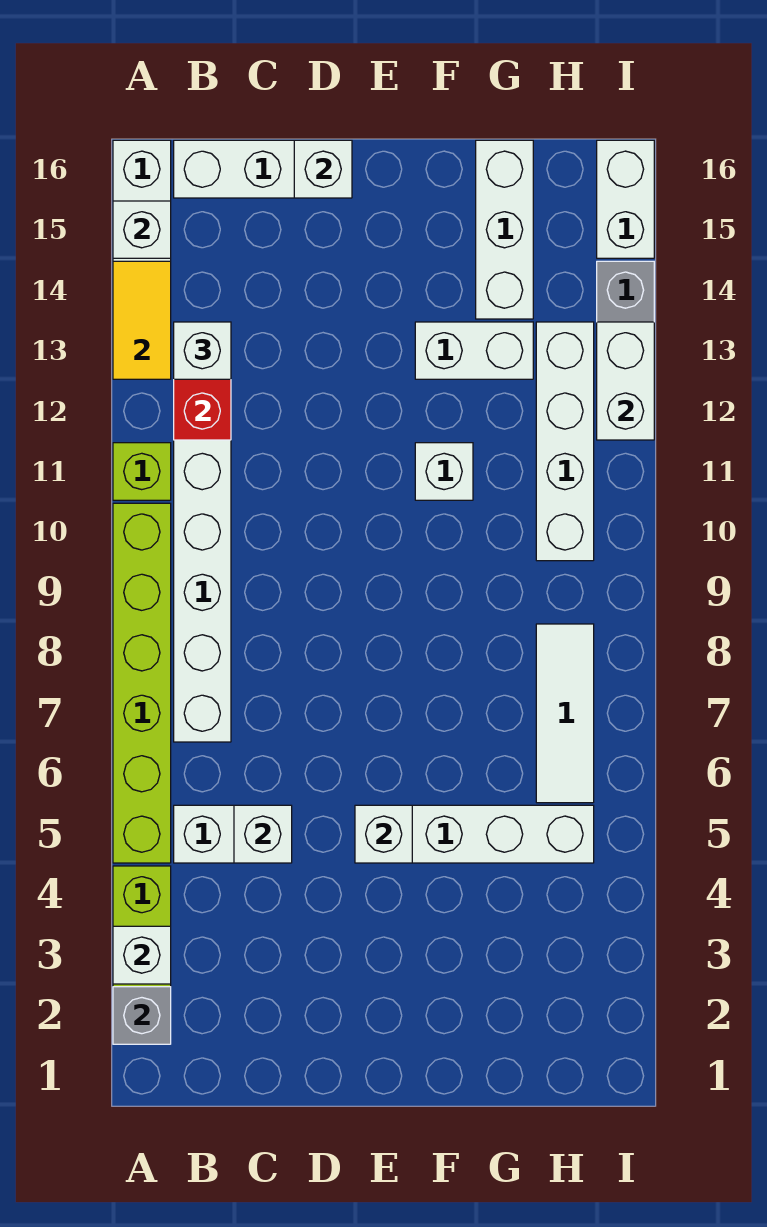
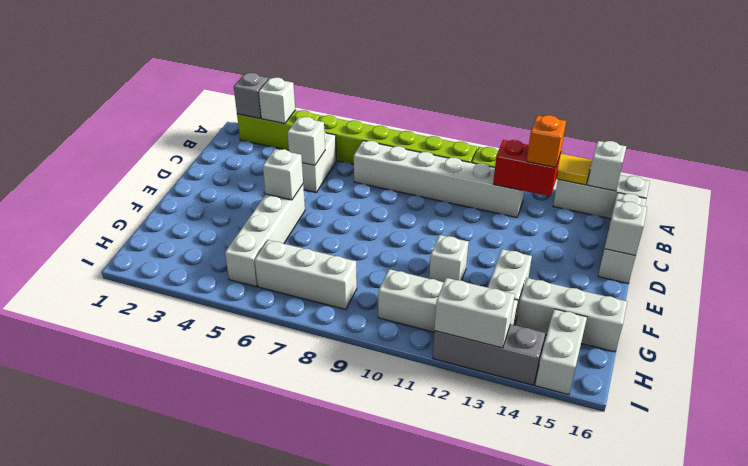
white brick B13 level 3 -> orange brick B13 level 3
white tile H6:H8 level 1 -> white brick H6:H8 level 1
white brick I15:I16 level 1 -> white brick H15:I15 level 1

